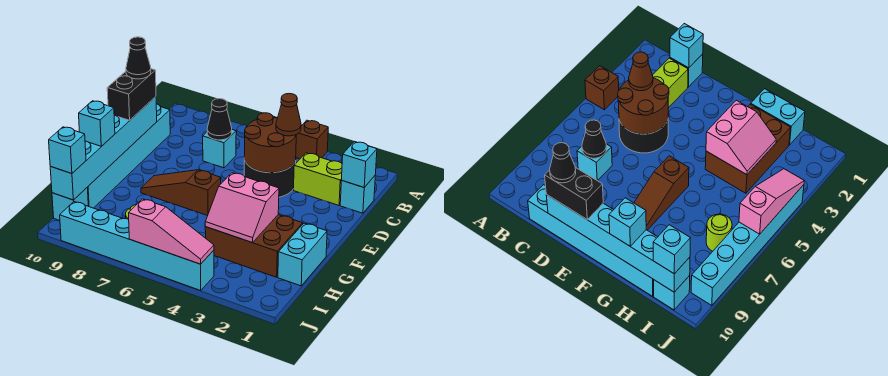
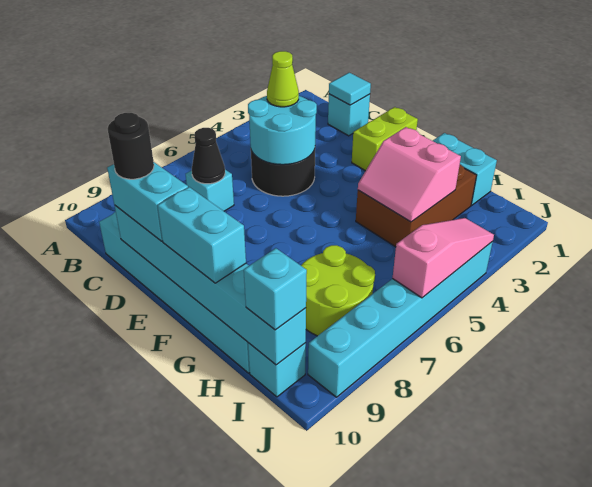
brown brick A4 level 1 -> none
cyan brick C1 level 2 -> cyan tile C1 level 2
lime brick C2:C3 level 1 -> lime brick E1:E2 level 1
brown round brick C4:D5 level 2 -> cyan round brick C4:D5 level 2
brown cone C4 level 3 -> lime cone C4 level 3
black brick D10:E10 level 3 -> cyan brick D10:E10 level 3
black cone D10 level 4 -> black round brick D10 level 4
brown slope F6:F8 level 1 top 6 -> none
pink slope G3:H4 level 2 top G -> pink slope G3:H4 level 2 top 3
cyan brick G10 level 3 -> cyan brick F10:G10 level 3
lime round brick I7 level 1 -> lime round brick H7:I8 level 1

